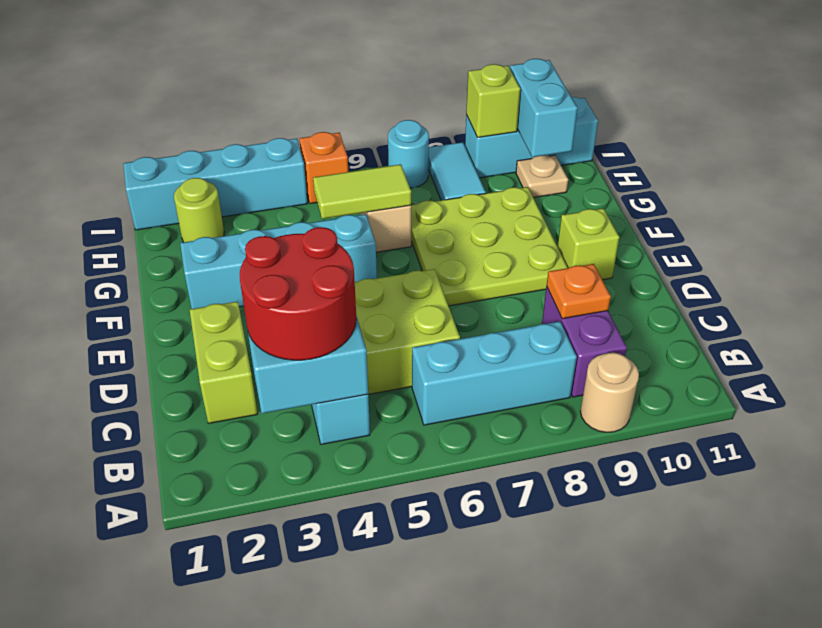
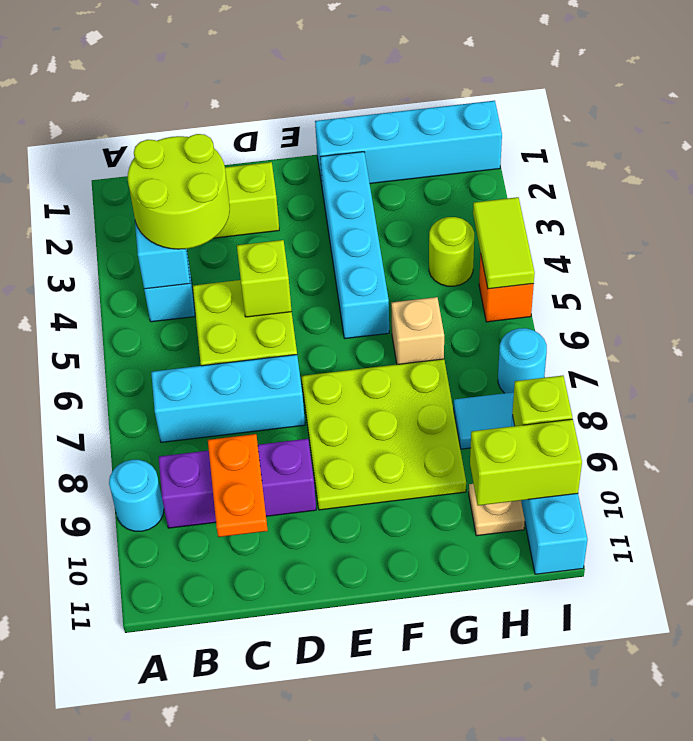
tan round brick A9 level 1 -> cyan round brick A9 level 1
red round brick B3:C4 level 3 -> lime round brick B3:C4 level 3
cyan brick B6:B8 level 1 -> cyan brick B7:D7 level 1
purple brick B9:C9 level 1 -> purple brick B9:D9 level 1
orange plate C9 level 2 -> orange plate C9:C10 level 2
lime brick E10 level 1 -> lime brick D5 level 2
lime tile G5:G6 level 2 -> lime tile I4:I5 level 2
lime round brick H2 level 1 -> lime round brick H4 level 1
cyan brick H10:I10 level 2 -> lime brick H10:I10 level 2
cyan brick I1:I4 level 1 -> cyan brick F1:I1 level 1

